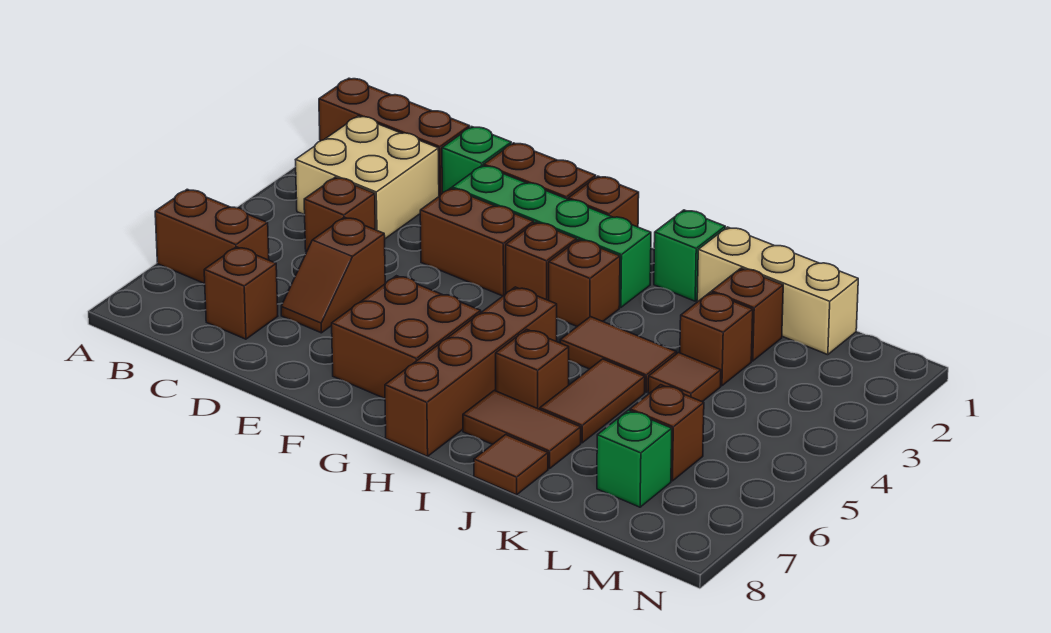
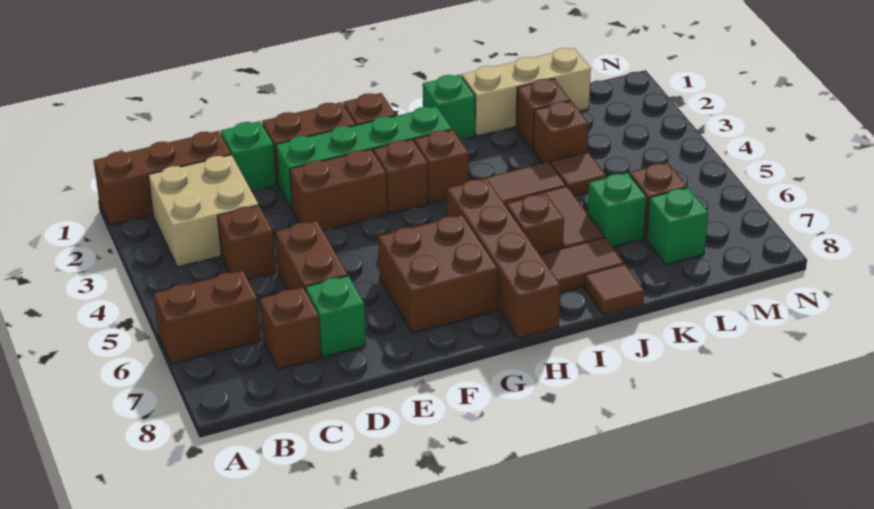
brown slope D5:D6 level 1 top 5 -> brown brick D5:D6 level 1
none -> green brick D7 level 1
none -> green brick K6 level 1

